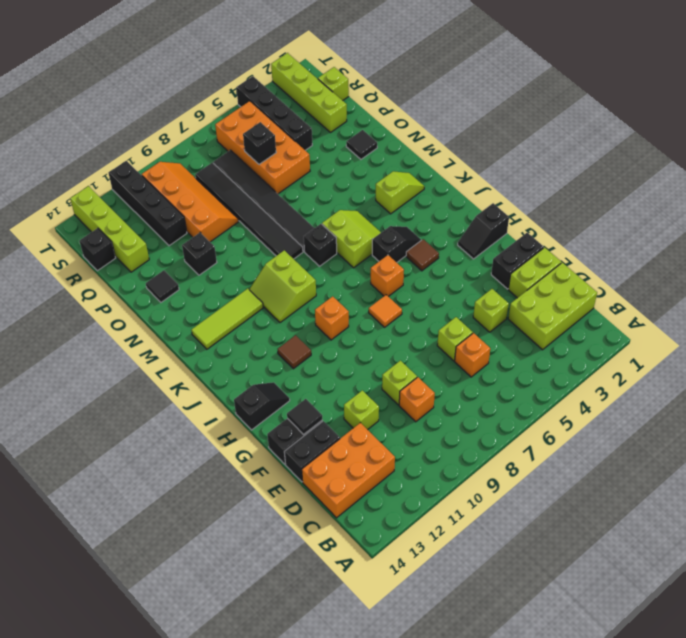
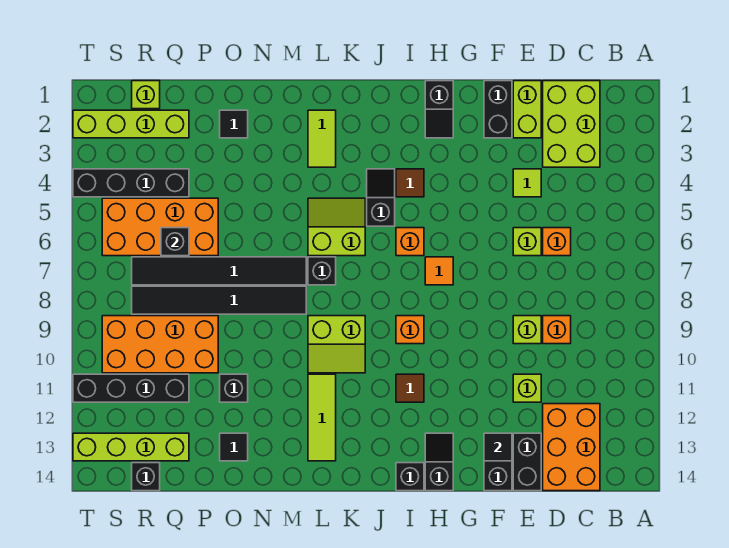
lime brick E4 level 1 -> lime tile E4 level 1
none -> black brick I14 level 1
lime slope L2:L3 level 1 top 3 -> lime tile L2:L3 level 1
orange slope P9:S10 level 1 top 10 -> orange brick P9:S10 level 1

